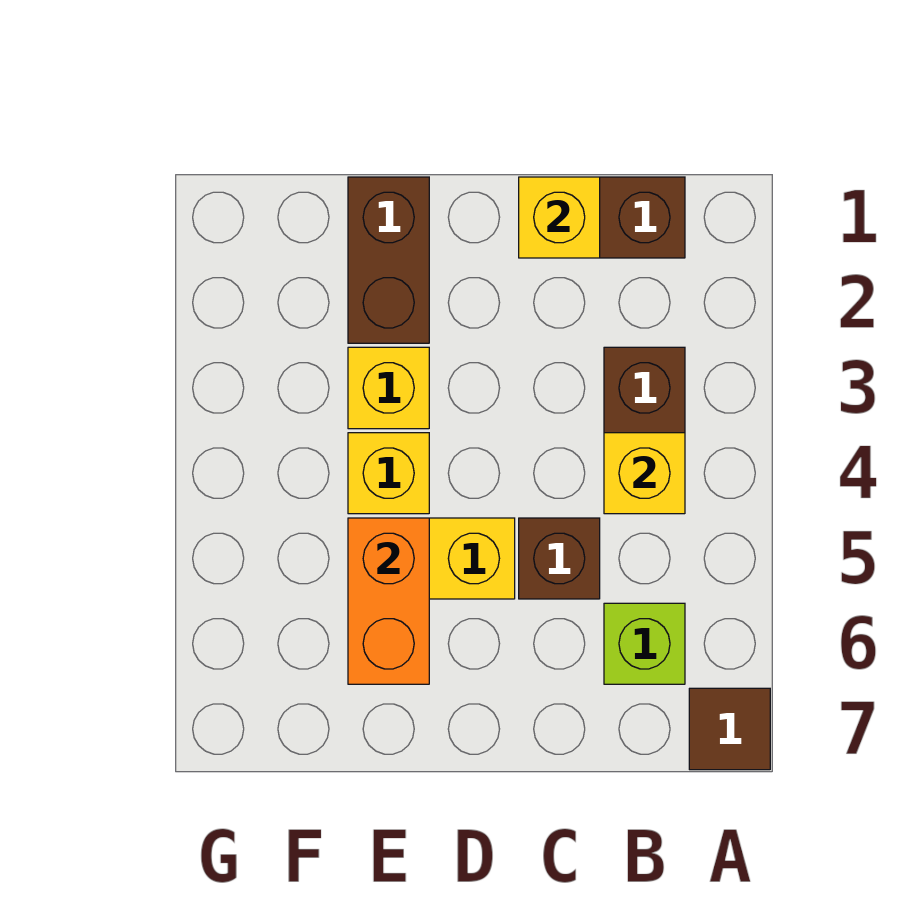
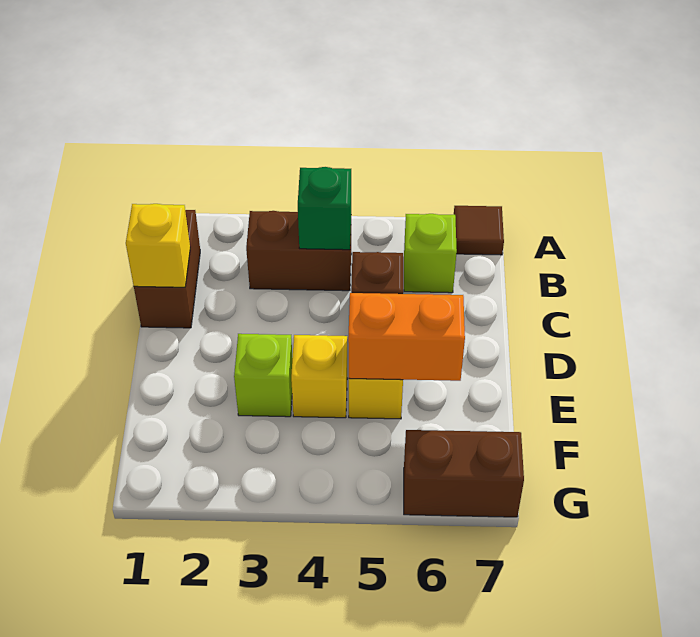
yellow brick B4 level 2 -> green brick B4 level 2
brown brick E1:E2 level 1 -> brown brick G6:G7 level 1
yellow brick E3 level 1 -> lime brick E3 level 1

